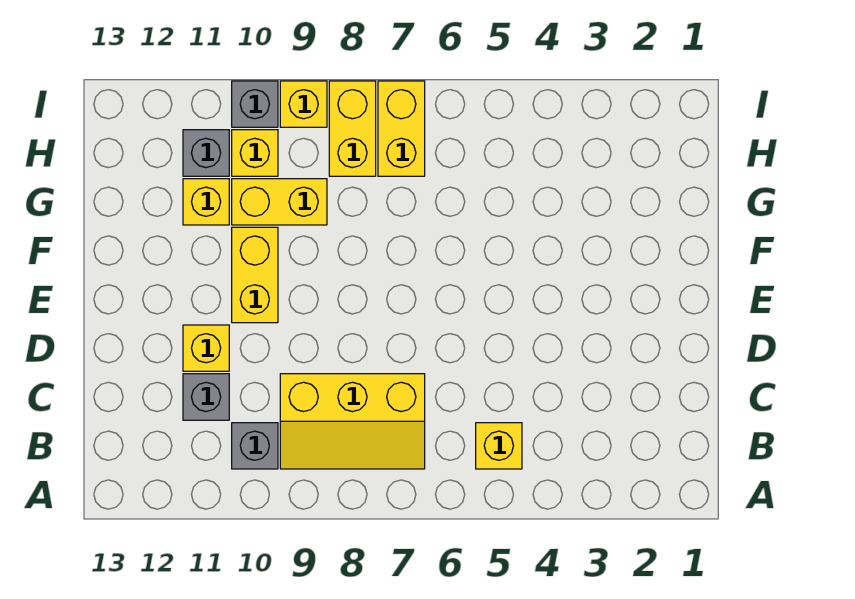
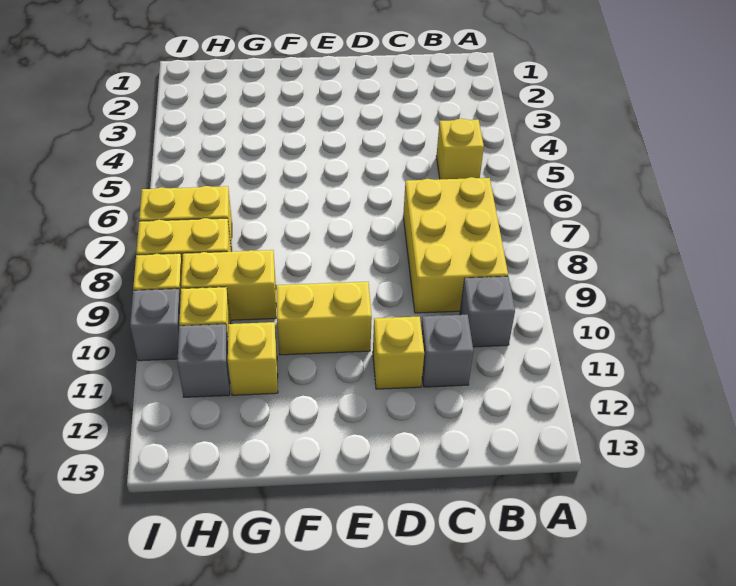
yellow slope B7:C9 level 1 top C -> yellow brick B7:C9 level 1
yellow brick G9:G10 level 1 -> yellow brick G9:H9 level 1

